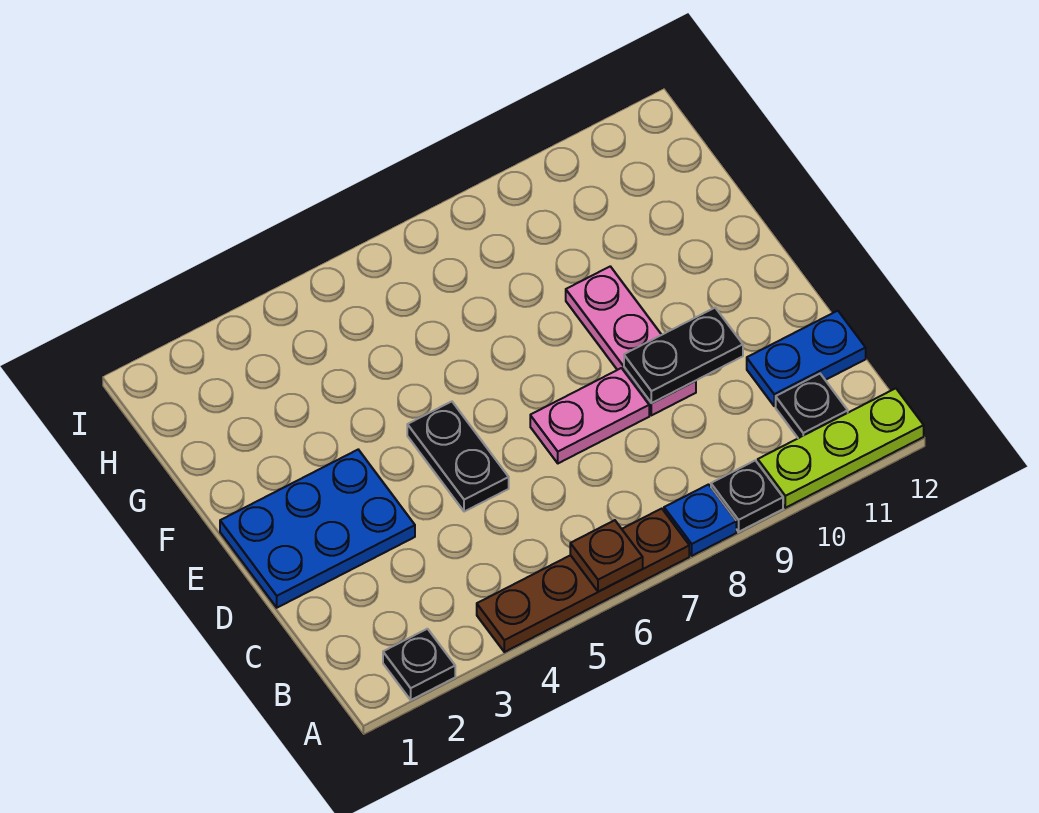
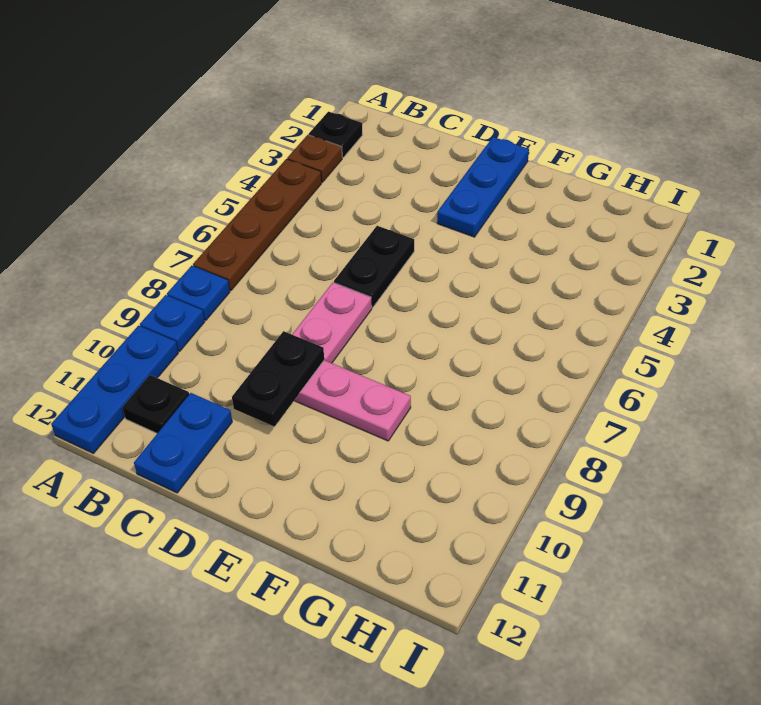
brown plate A6 level 2 -> brown plate A3 level 1
black plate A9 level 1 -> blue plate A9 level 1
lime plate A10:A12 level 1 -> blue plate A10:A12 level 1
blue plate D1:E3 level 1 -> blue plate E1:E3 level 1
black plate D5:E5 level 1 -> black plate D5:D6 level 1

